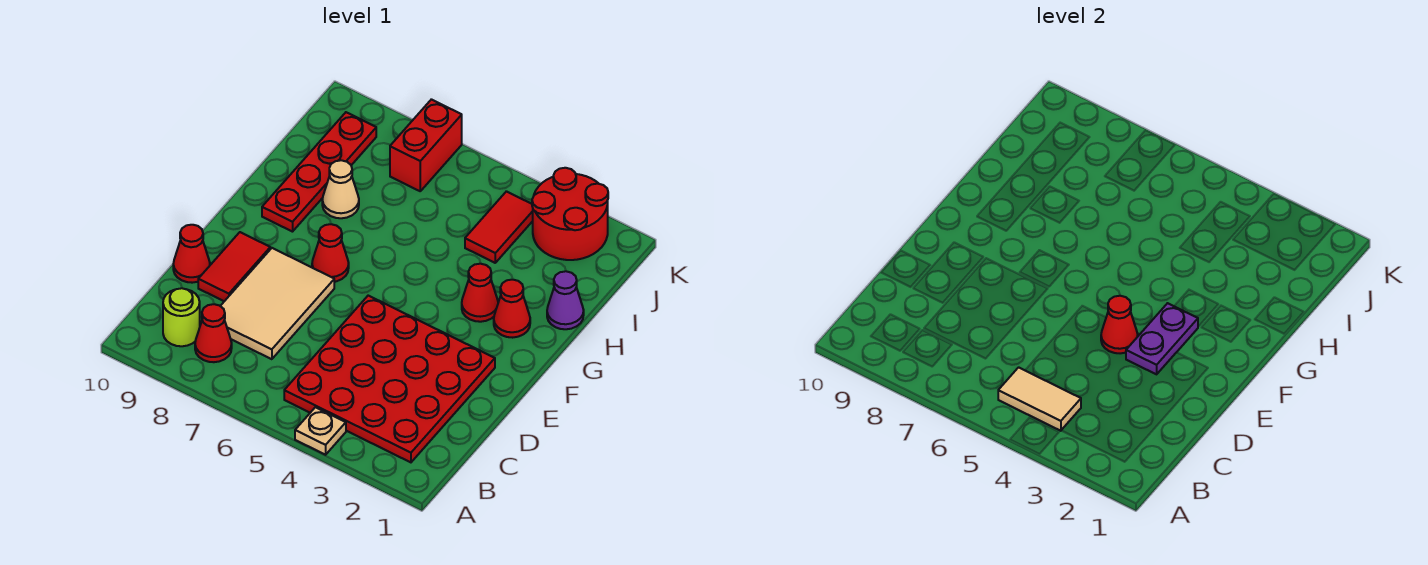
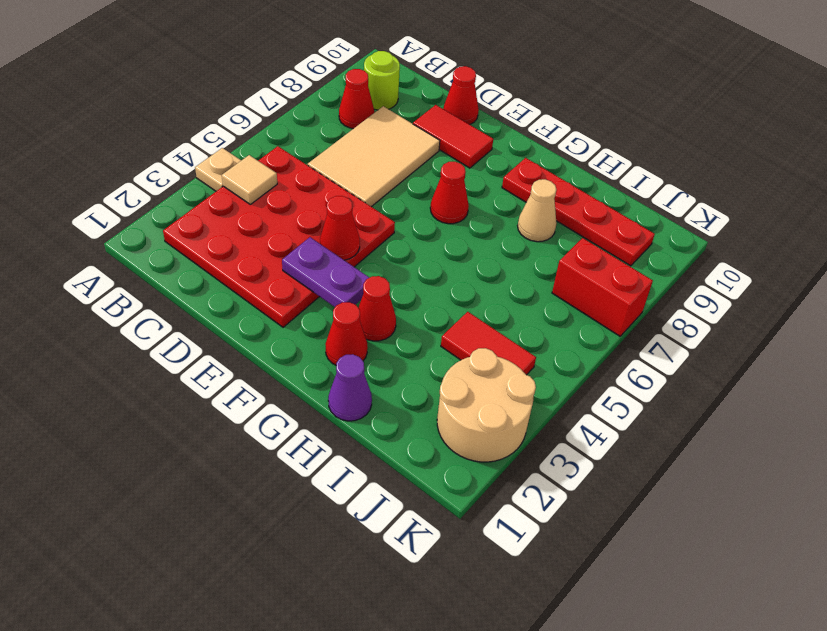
tan tile B4:B5 level 2 -> tan tile B4 level 2
tan tile C7:E8 level 1 -> tan tile C6:D8 level 1
red round brick J2:K3 level 1 -> tan round brick J2:K3 level 1

